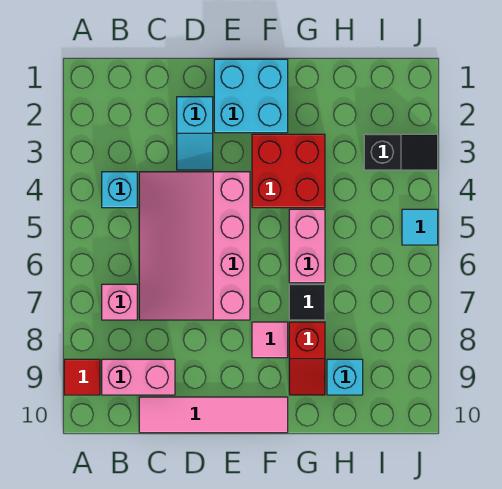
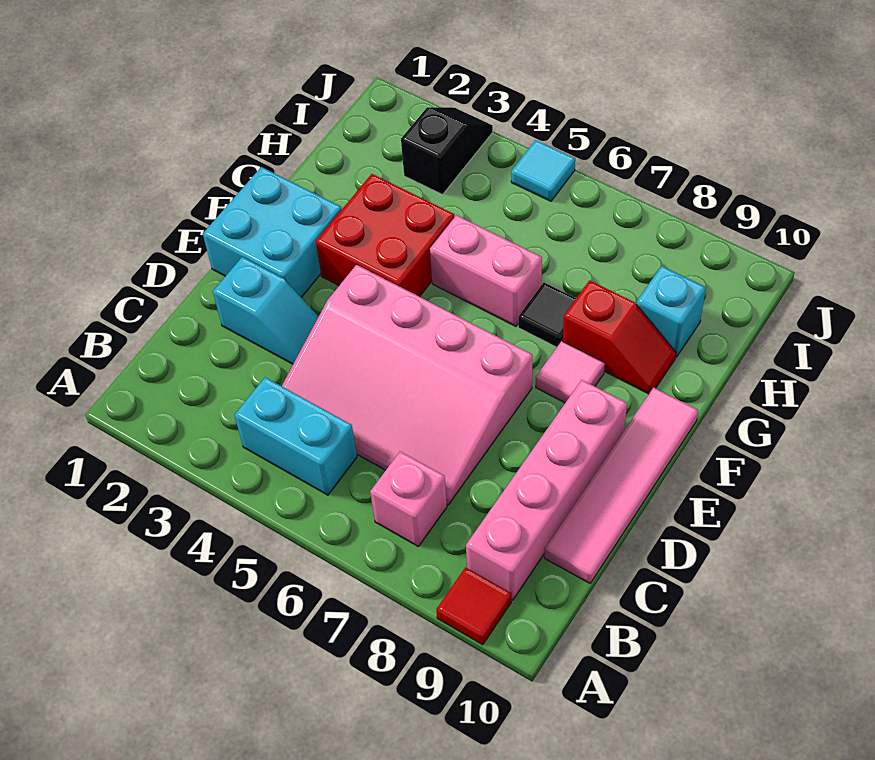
cyan brick B4 level 1 -> cyan brick B4:B5 level 1
pink brick B9:C9 level 1 -> pink brick B9:E9 level 1

